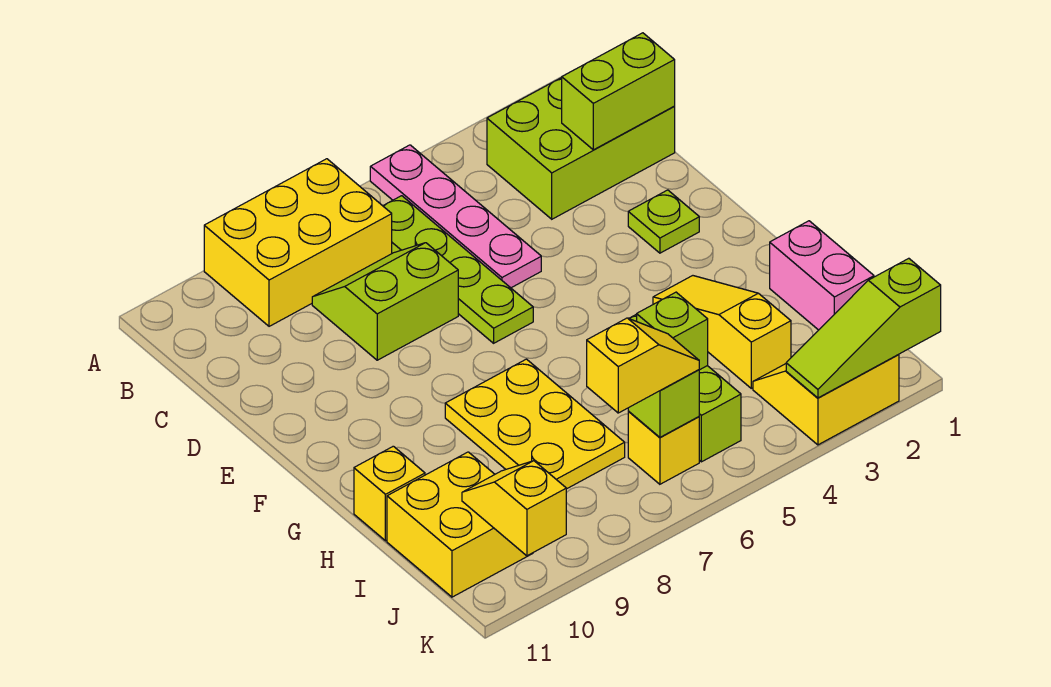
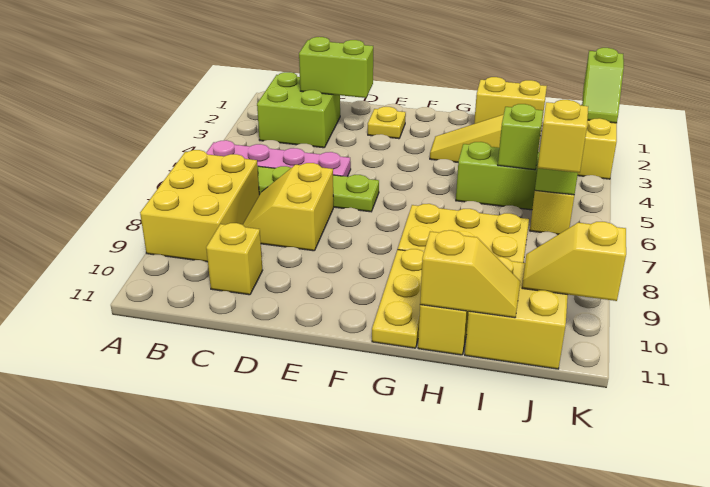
lime brick B1:C3 level 1 -> lime brick B2:C3 level 1
lime brick C1:C2 level 2 -> lime brick C2:D2 level 2
lime slope C7:D8 level 1 top D -> yellow slope C7:D8 level 1 top D
none -> yellow brick C10 level 1
lime plate E2 level 1 -> yellow plate E2 level 1
none -> yellow plate G9:G11 level 1
pink brick H1:I1 level 1 -> yellow brick H1:I1 level 1
none -> yellow slope H11:I11 level 2 top H
lime slope K1:K3 level 2 top 1 -> lime slope K1:K2 level 2 top 1

